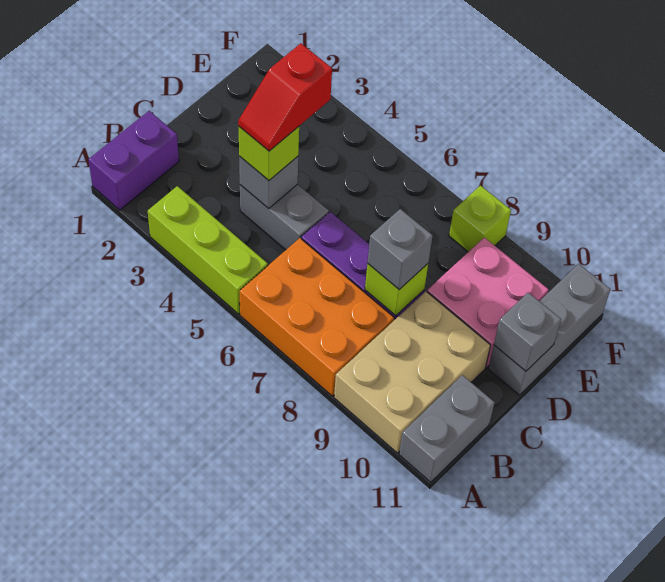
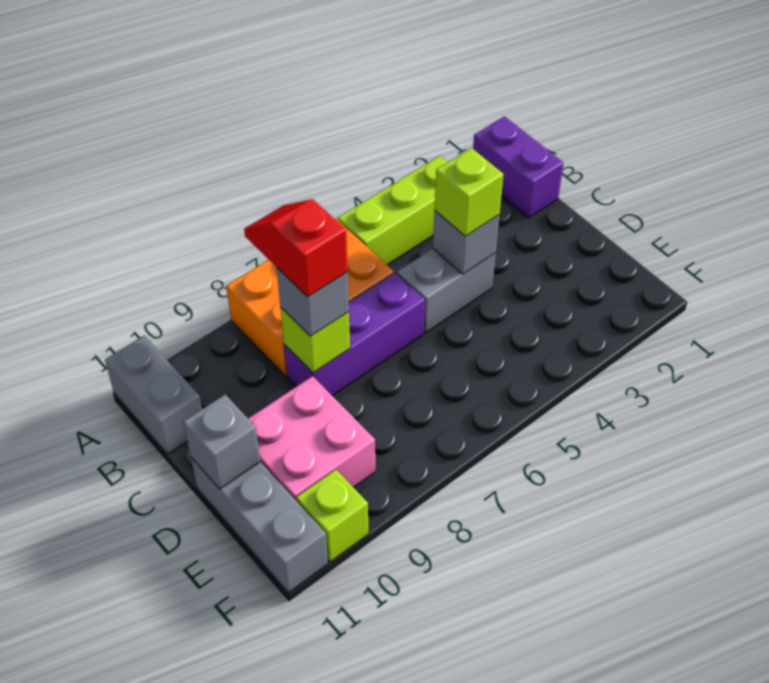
tan brick A9:C10 level 1 -> none
red slope C4:D4 level 4 top D -> red slope B8:C8 level 4 top C
lime brick F8 level 1 -> lime brick F10 level 1

